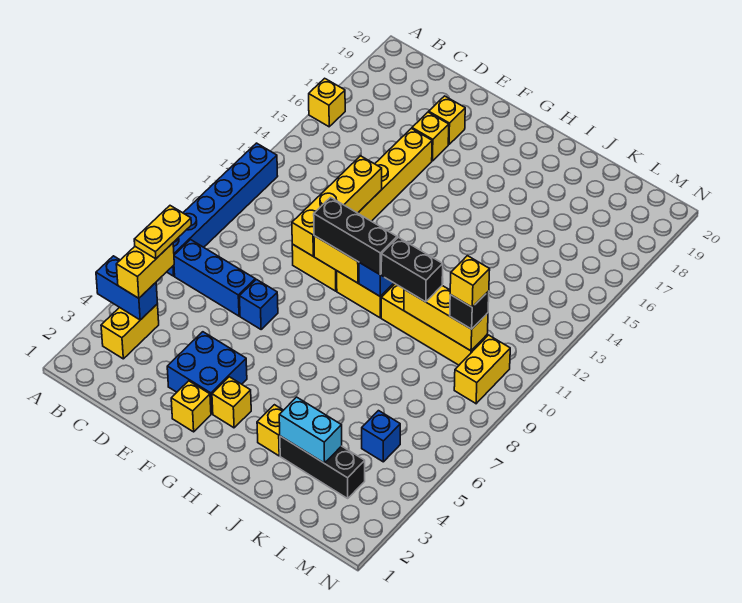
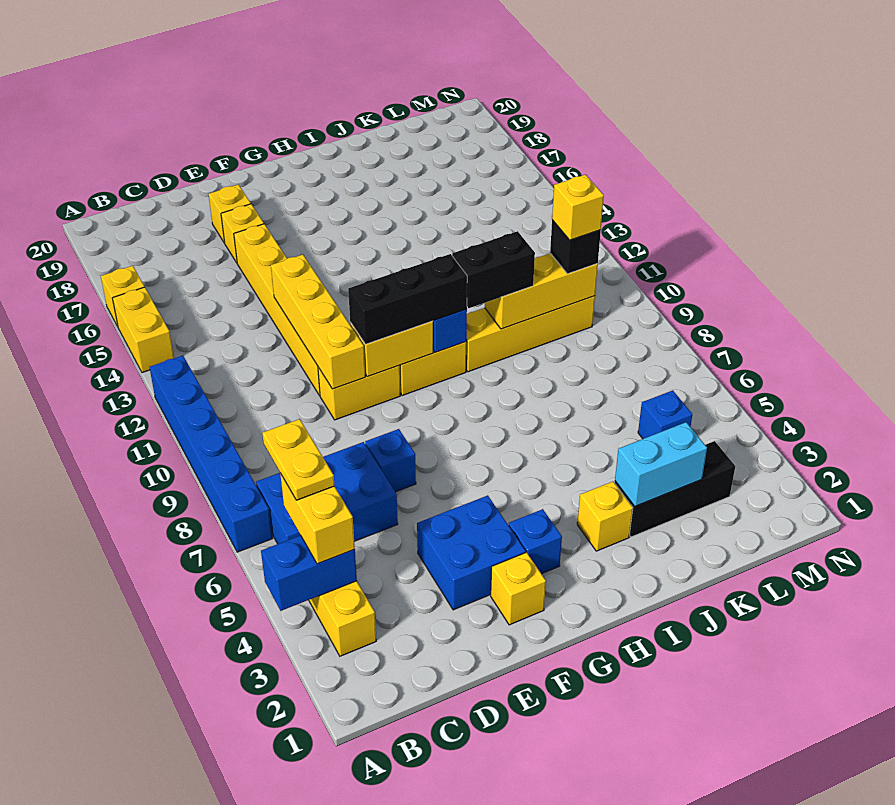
blue brick B7:D7 level 1 -> blue brick B6:D7 level 1
yellow brick G3 level 1 -> blue brick G3 level 1
yellow brick M9:M10 level 1 -> yellow brick A14:A15 level 1

